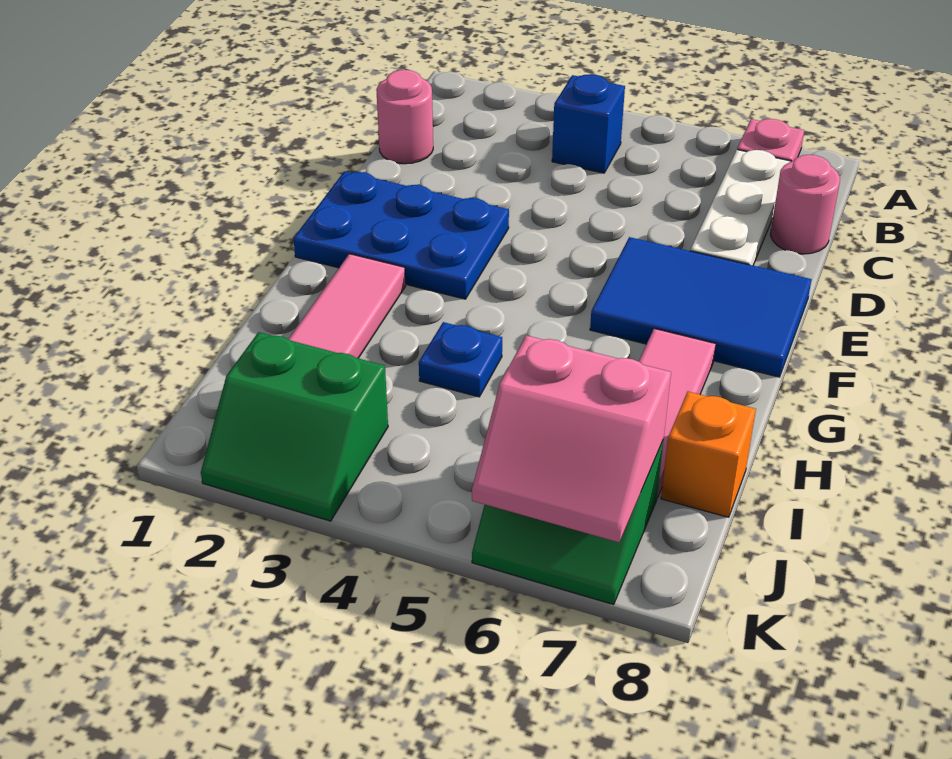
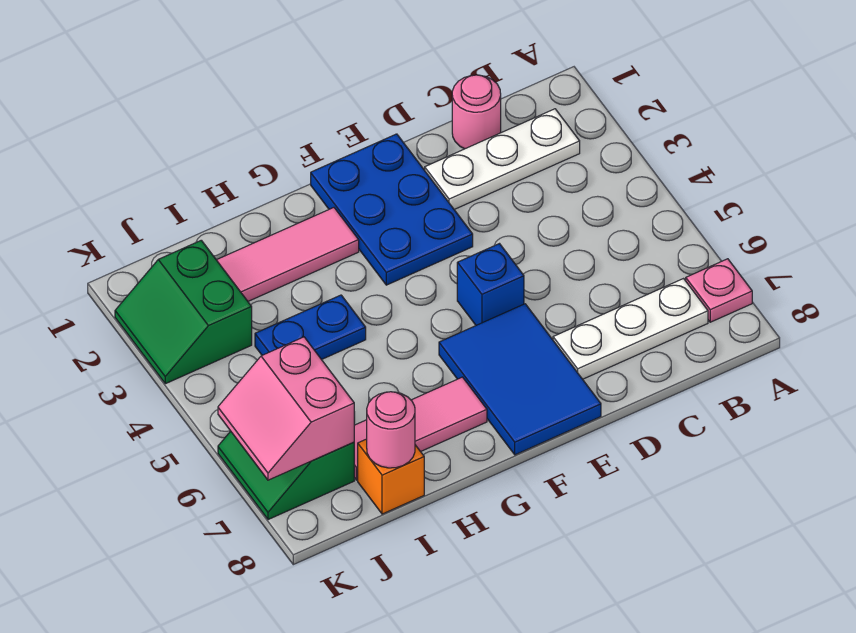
none -> white plate B2:D2 level 1
blue brick B4 level 1 -> blue brick E5 level 1
pink round brick C8 level 1 -> pink round brick I8 level 2
blue plate H4 level 1 -> blue plate H4:I4 level 1

